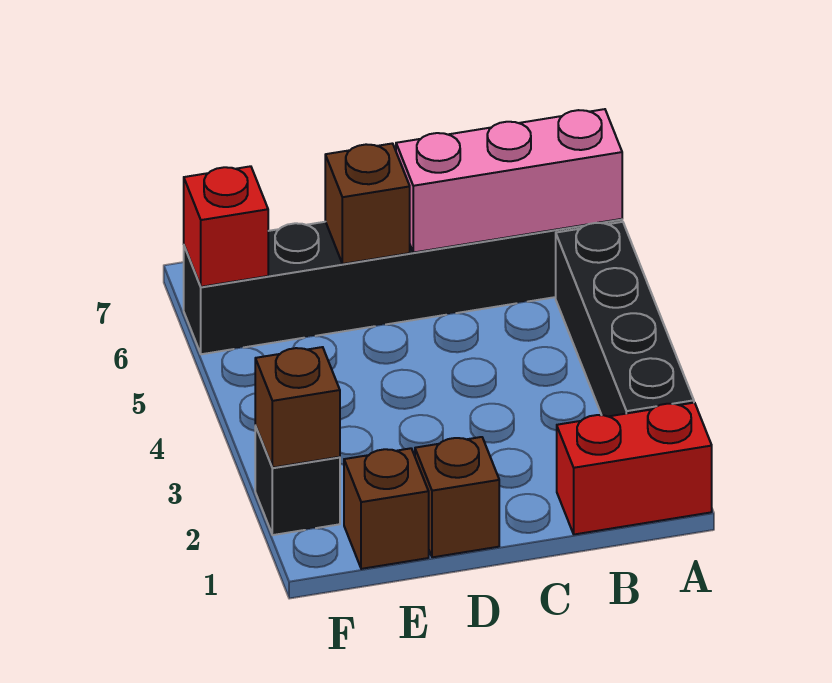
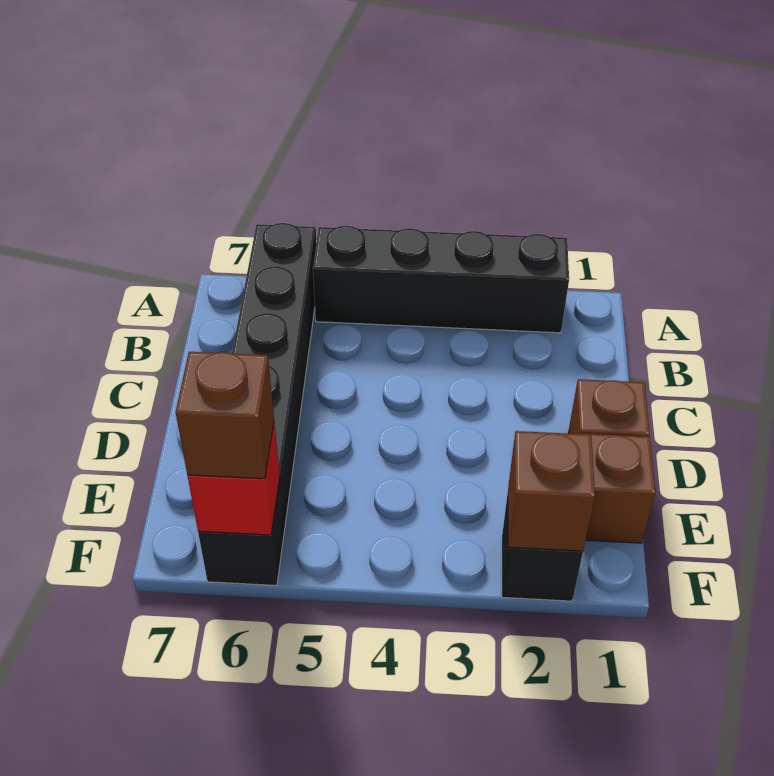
red brick A1:B1 level 1 -> none
pink brick A6:C6 level 2 -> none
brown brick D6 level 2 -> brown brick F6 level 3

